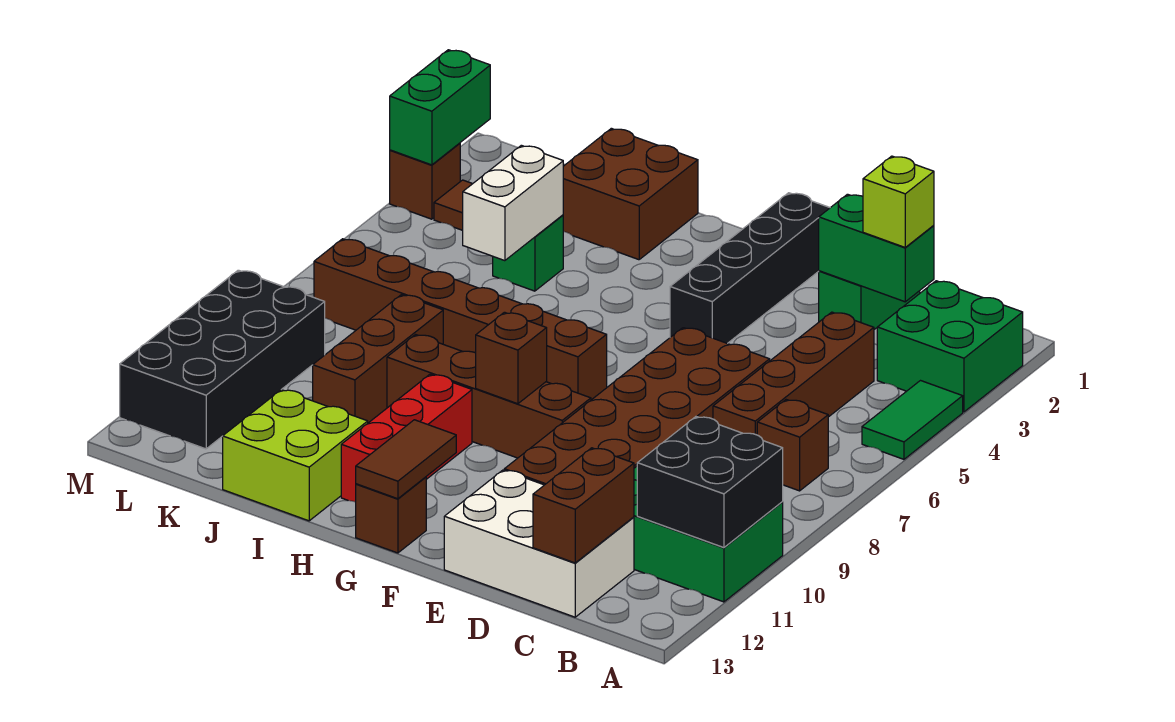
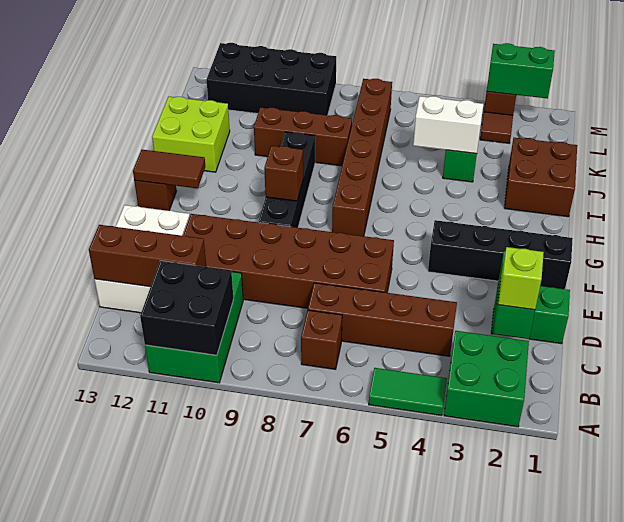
brown brick C12:C13 level 2 -> brown brick C11:C13 level 2
brown brick F9:I9 level 1 -> black brick F9:I9 level 1
red brick H10:H12 level 1 -> none

